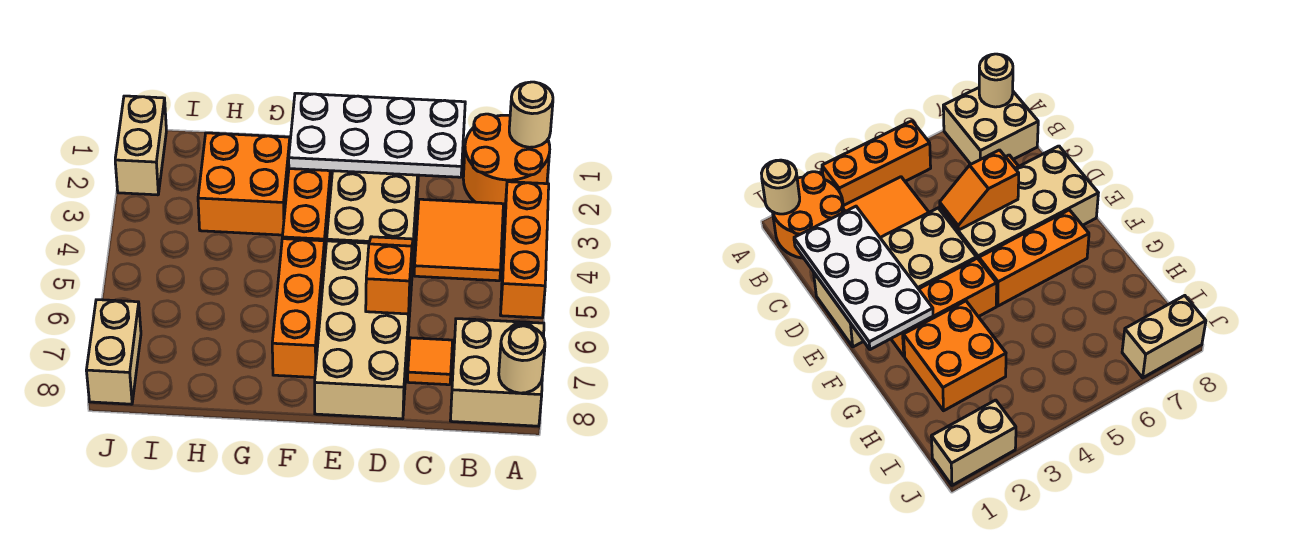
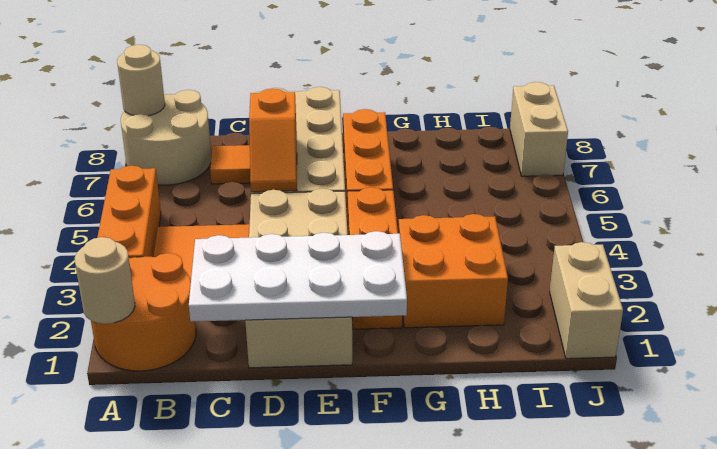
tan brick A7:B8 level 1 -> tan round brick A7:B8 level 1

